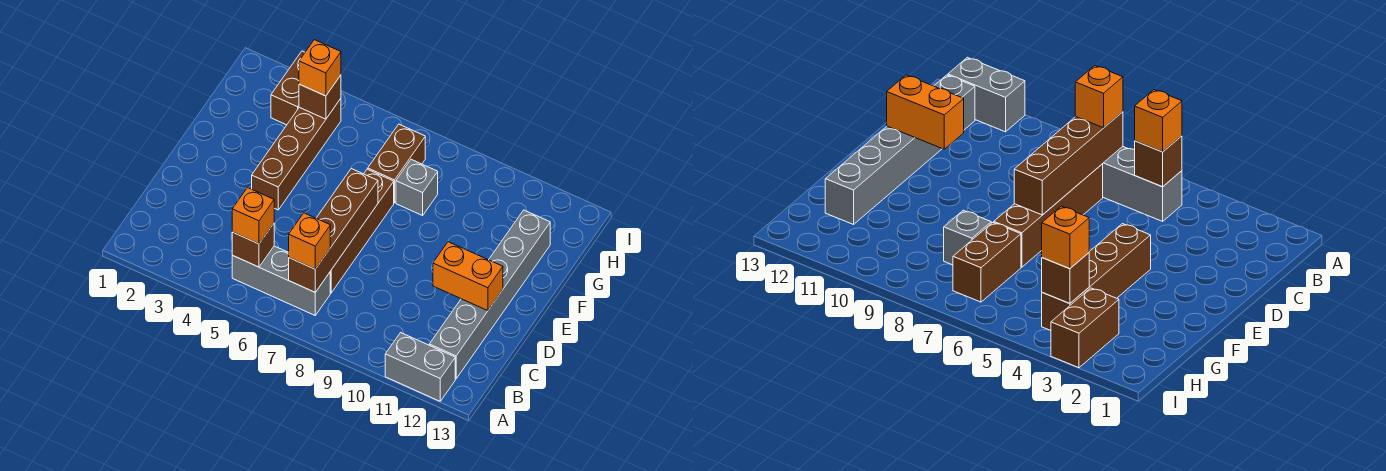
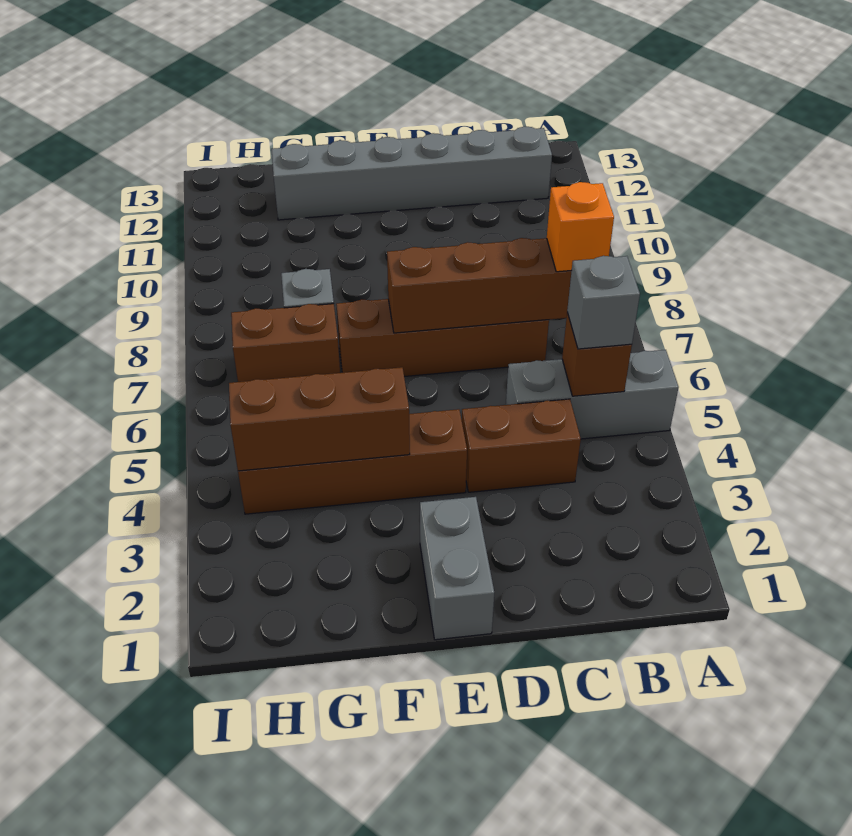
grey brick A11:A12 level 1 -> grey brick E1:E2 level 1
grey brick B5:B7 level 1 -> grey brick A5:C5 level 1
orange brick B5 level 3 -> grey brick B5 level 3
orange brick D11:D12 level 2 -> none
brown brick H3:I3 level 1 -> brown brick C4:D4 level 1
brown brick H4 level 2 -> brown brick F4:H4 level 2
orange brick H4 level 3 -> none

